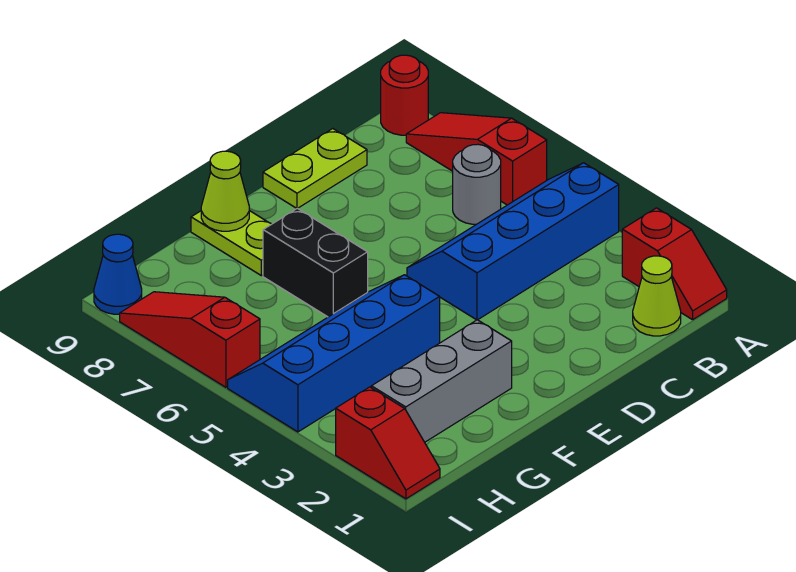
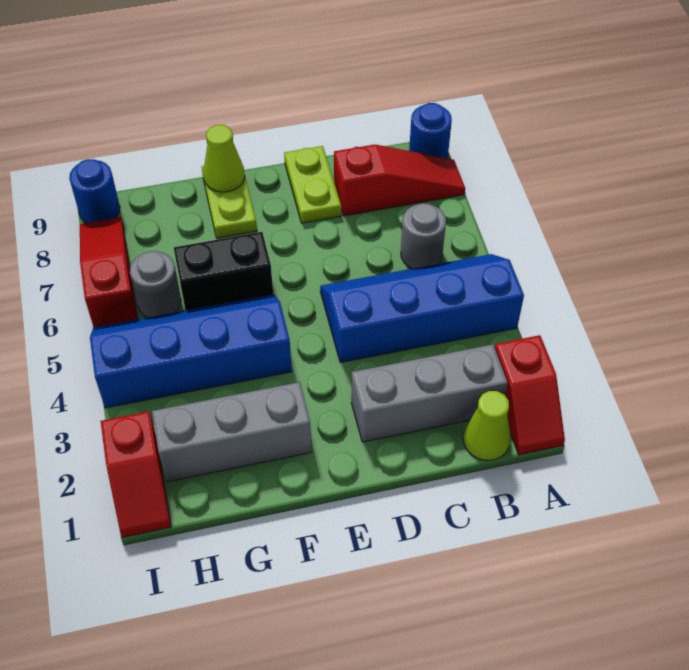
red slope A6:A8 level 1 top 6 -> red slope A8:C8 level 1 top C
red round brick A9 level 1 -> blue round brick A9 level 1
none -> grey brick B2:D2 level 1
lime plate C9:D9 level 1 -> lime plate D8:D9 level 1
black brick F6:F7 level 1 -> black brick F6:G6 level 1
none -> grey round brick H6 level 1
blue cone I9 level 1 -> blue round brick I9 level 1

